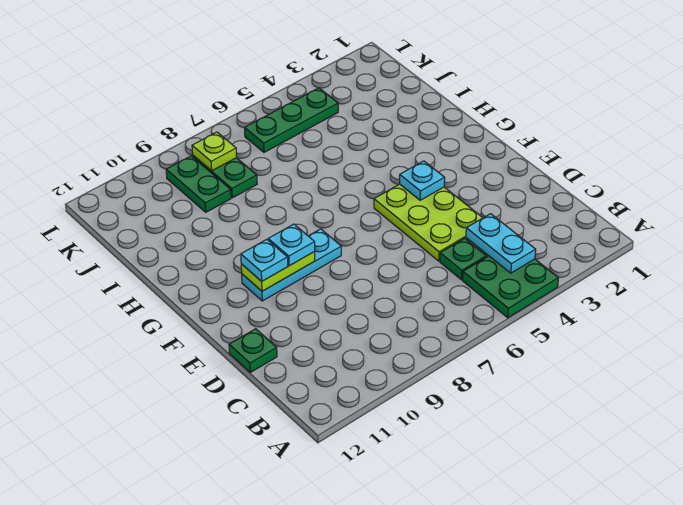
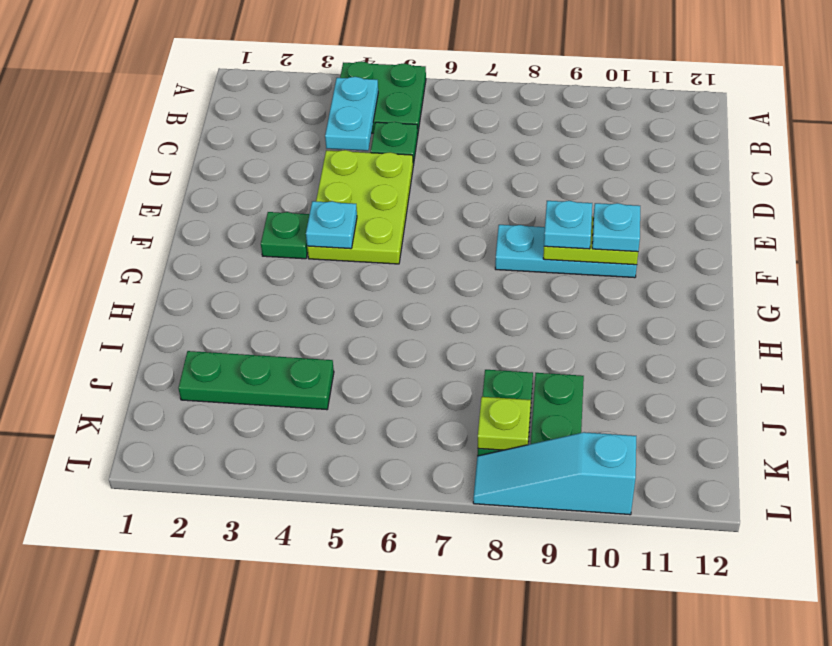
green plate D12 level 1 -> green plate F3 level 1
green plate K4:K6 level 1 -> green plate J2:J4 level 1
none -> cyan slope L8:L10 level 1 top 10

